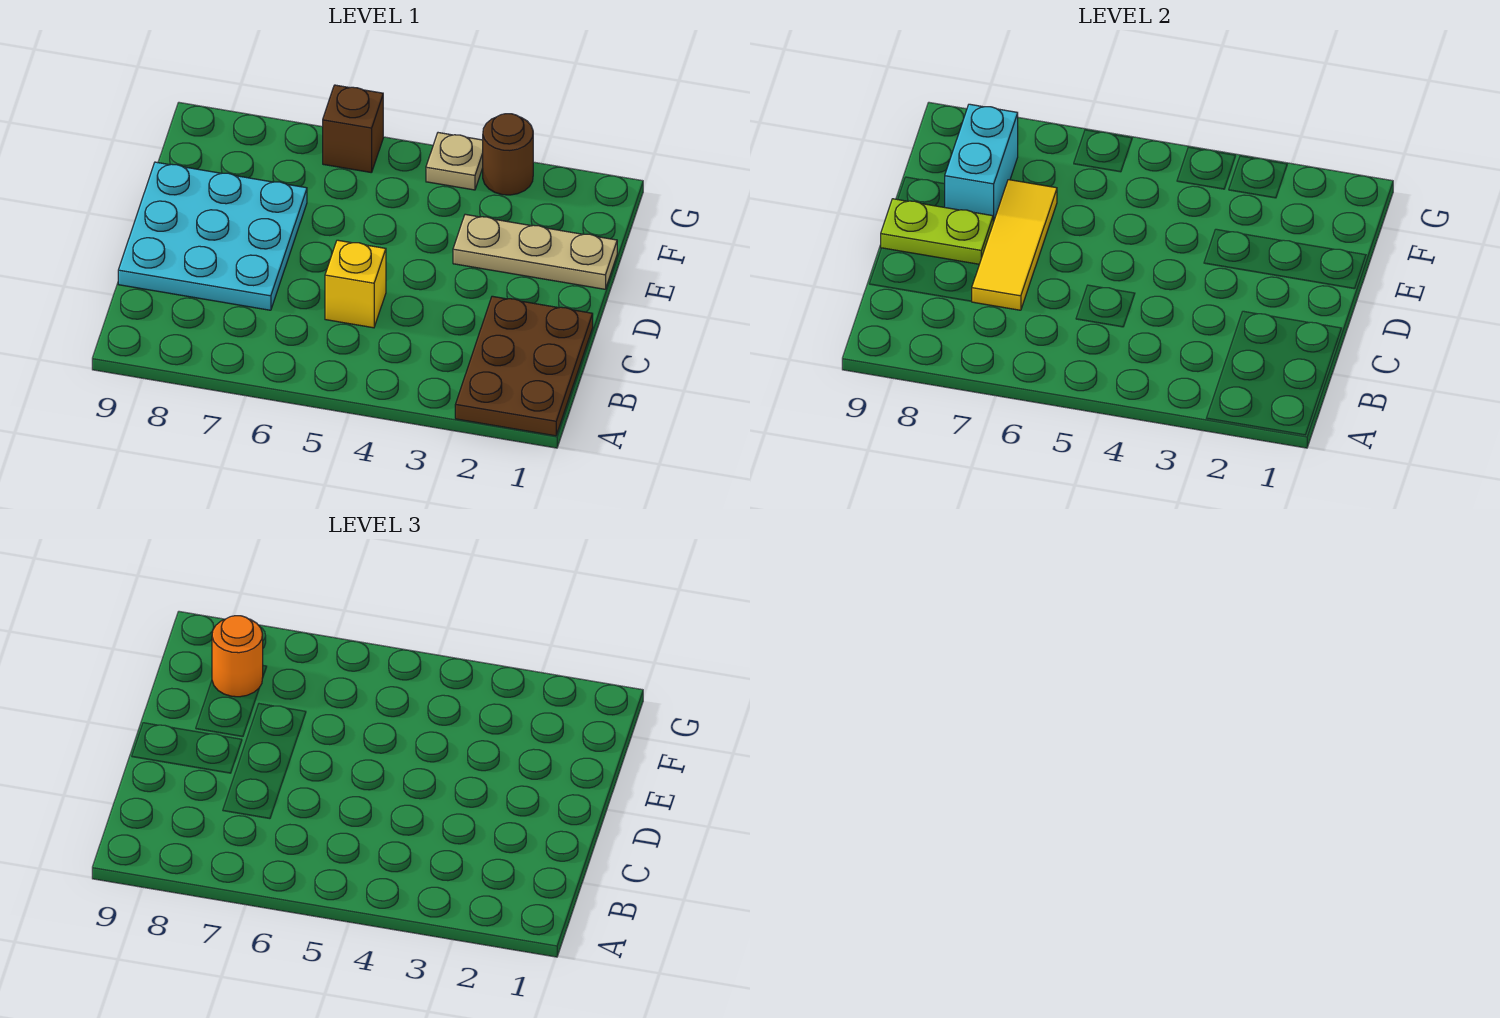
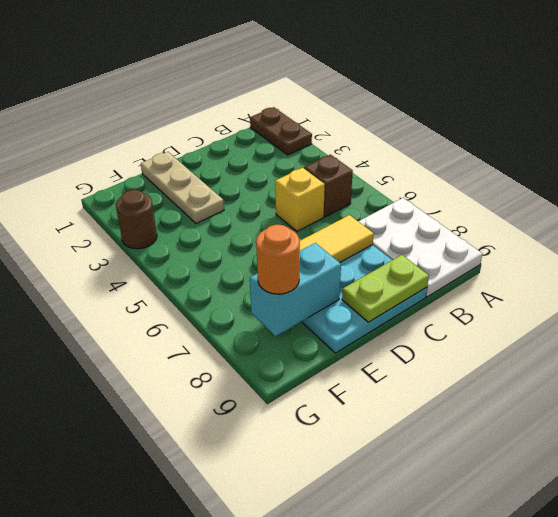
brown plate A1:C2 level 1 -> brown plate A1:A2 level 1
none -> white plate A7:B9 level 1
lime plate D8:D9 level 2 -> lime plate C9:D9 level 2
tan plate G4 level 1 -> none
brown brick G6 level 1 -> brown brick B5 level 1

